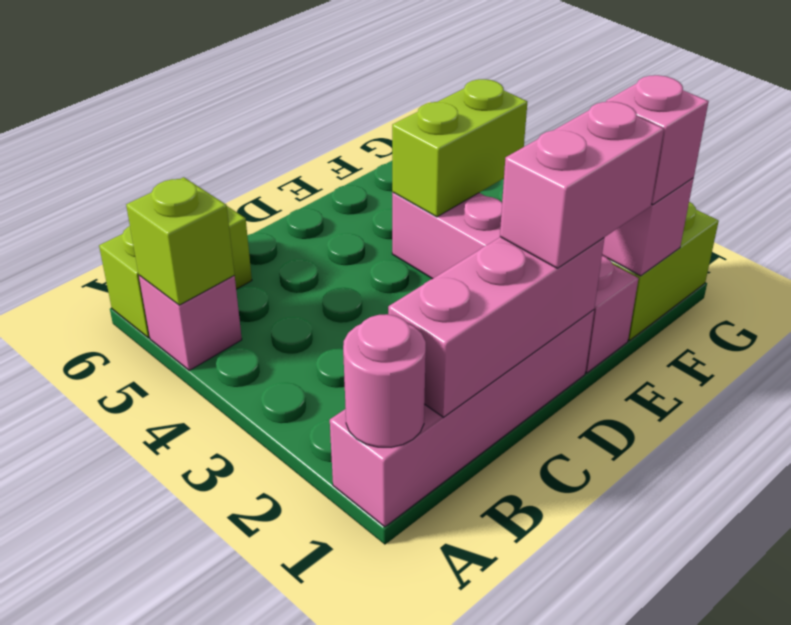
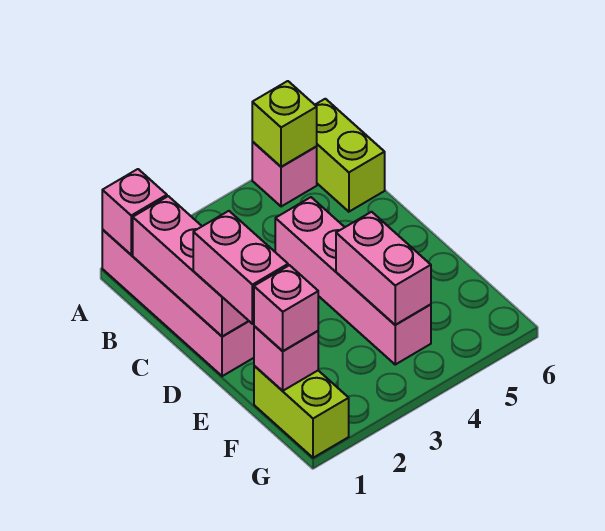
pink round brick A1 level 2 -> pink brick A1 level 2
pink brick E1:E4 level 1 -> pink brick C4:F4 level 1
lime brick E4:F4 level 2 -> pink brick E4:F4 level 2

